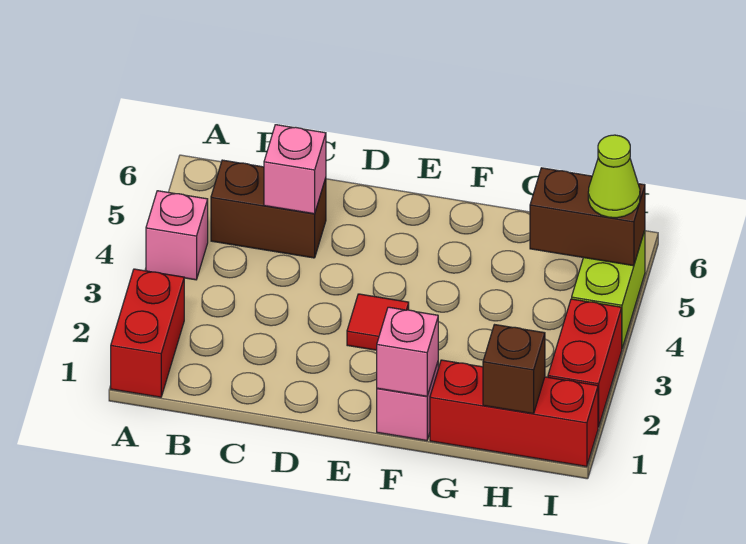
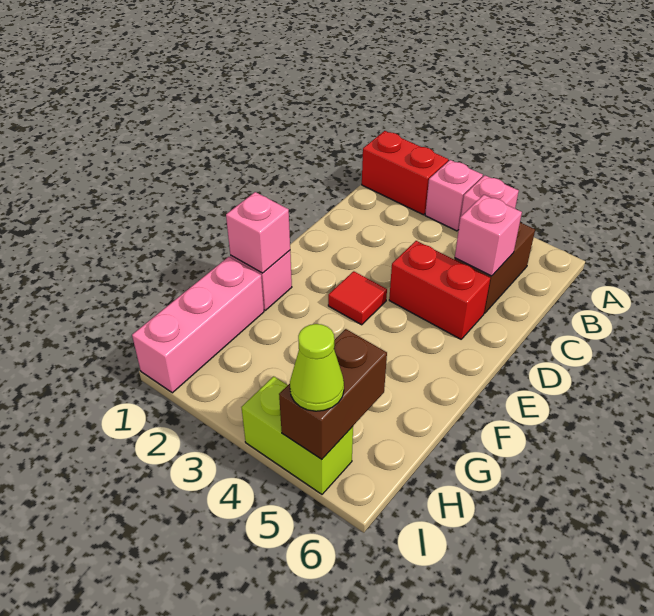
none -> pink brick A3 level 1
red brick G1:I1 level 1 -> pink brick G1:I1 level 1
brown brick H1 level 2 -> none
red brick I2:I3 level 1 -> red brick D4:D5 level 1

